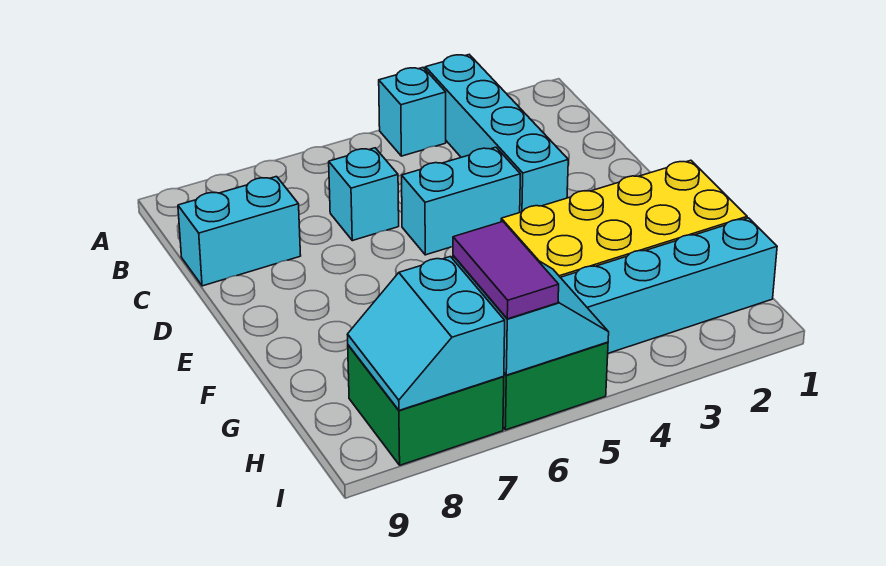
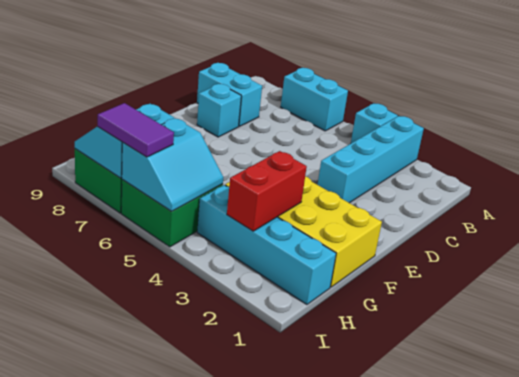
cyan brick C6 level 1 -> cyan brick D8 level 1
cyan brick D4:D5 level 1 -> cyan brick A6:A7 level 1
none -> red brick G3:H3 level 2
purple tile H6:I6 level 3 -> purple tile I6:I7 level 3

